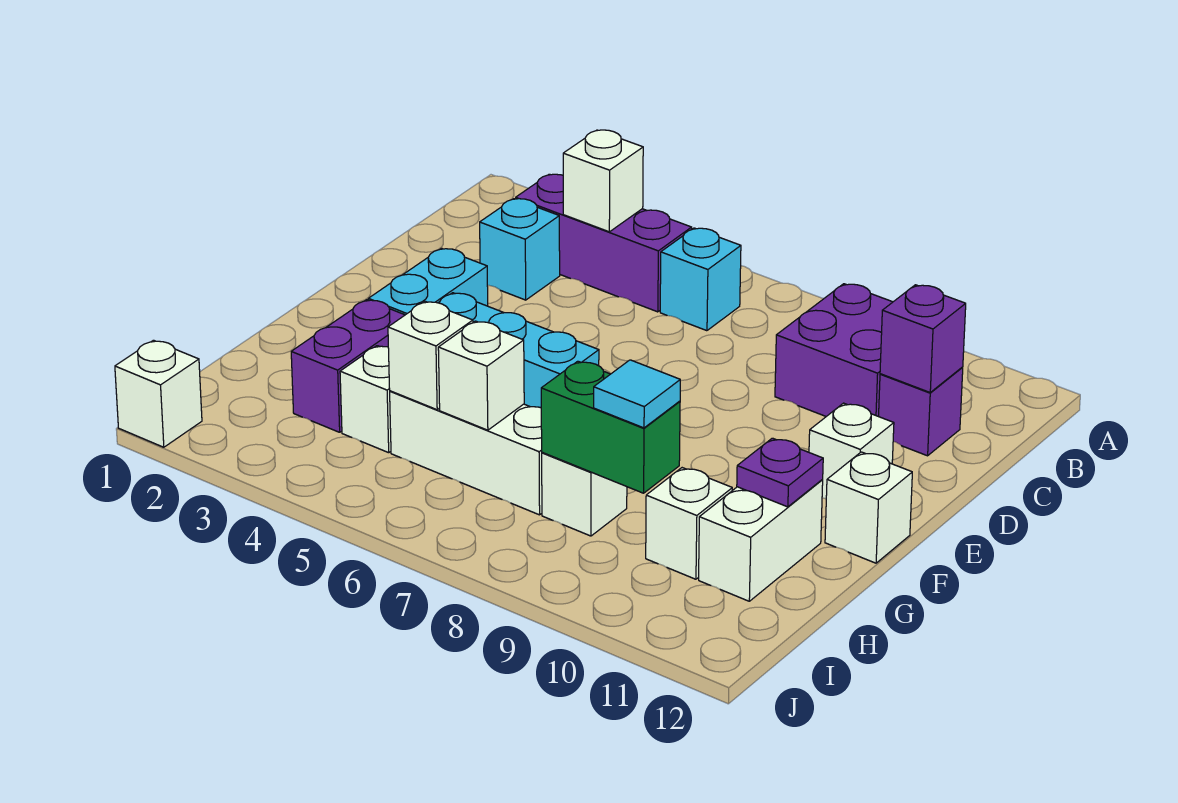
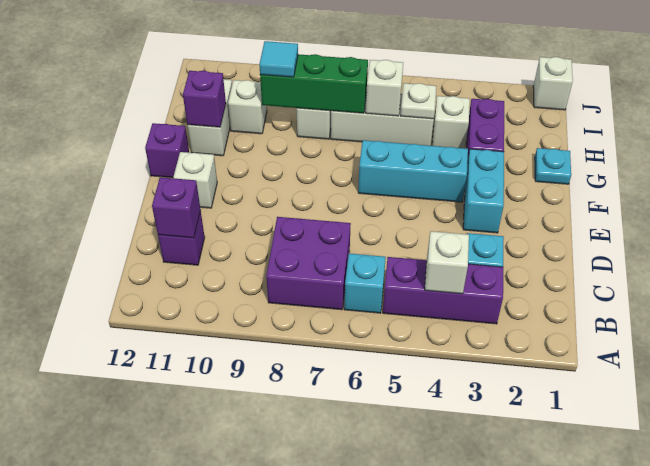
purple brick B9:C10 level 1 -> purple brick B7:C8 level 1
white brick F12 level 1 -> purple brick F12 level 1
none -> cyan plate G1 level 1
purple plate G11 level 2 -> purple brick G11 level 2
white brick H5 level 2 -> white plate H5 level 2
green brick H8:H9 level 2 -> green brick H7:H9 level 2

